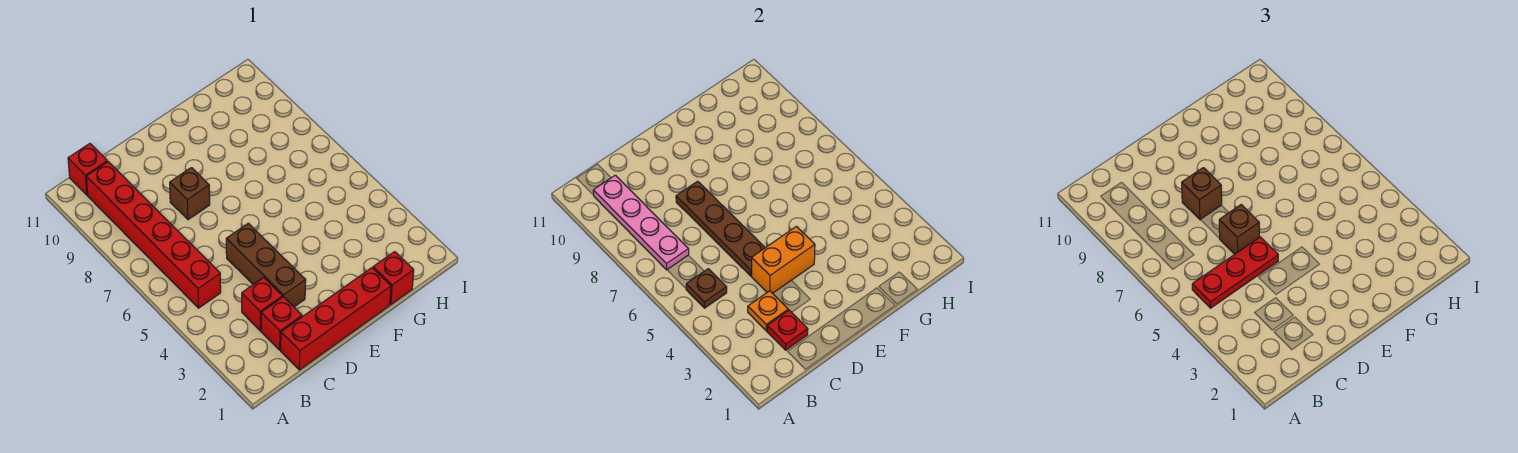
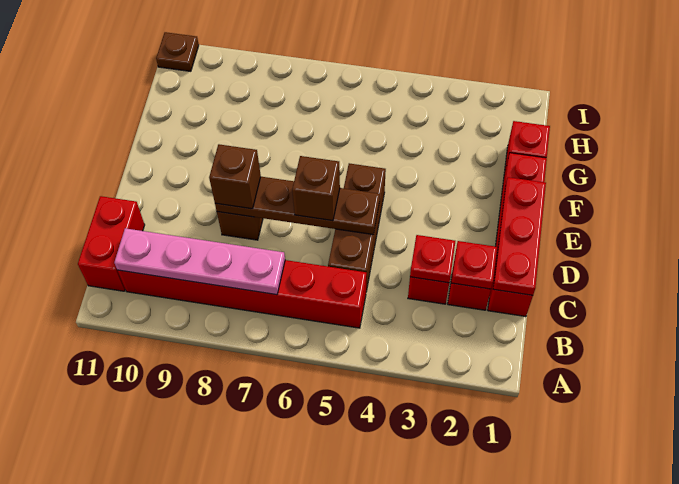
brown plate B5 level 2 -> brown plate I11 level 1
red plate B5:D5 level 3 -> red plate C1:E1 level 2
red brick B11 level 1 -> red brick B11:C11 level 1
orange plate C3 level 2 -> red plate C3 level 2
brown brick D3:D5 level 1 -> brown brick C5:E5 level 1
orange brick D4:E4 level 2 -> none

